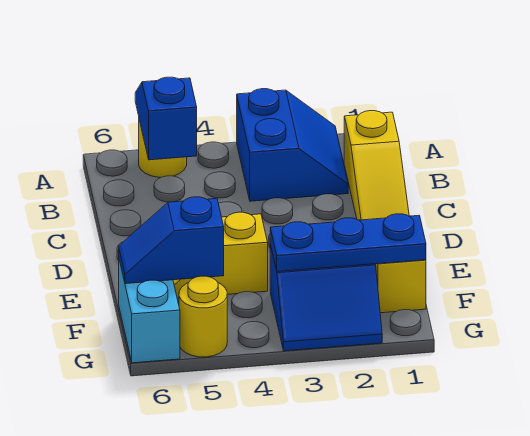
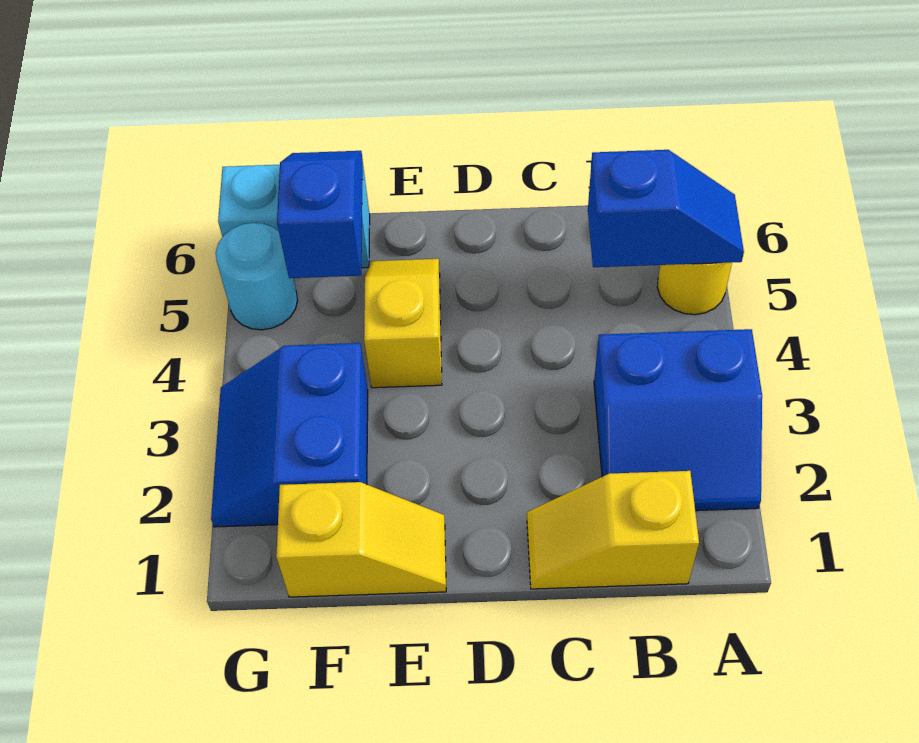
yellow slope B1:D1 level 1 top B -> yellow slope B1:C1 level 1 top B
blue plate F1:F3 level 2 -> none
yellow round brick G5 level 1 -> cyan round brick G5 level 1

